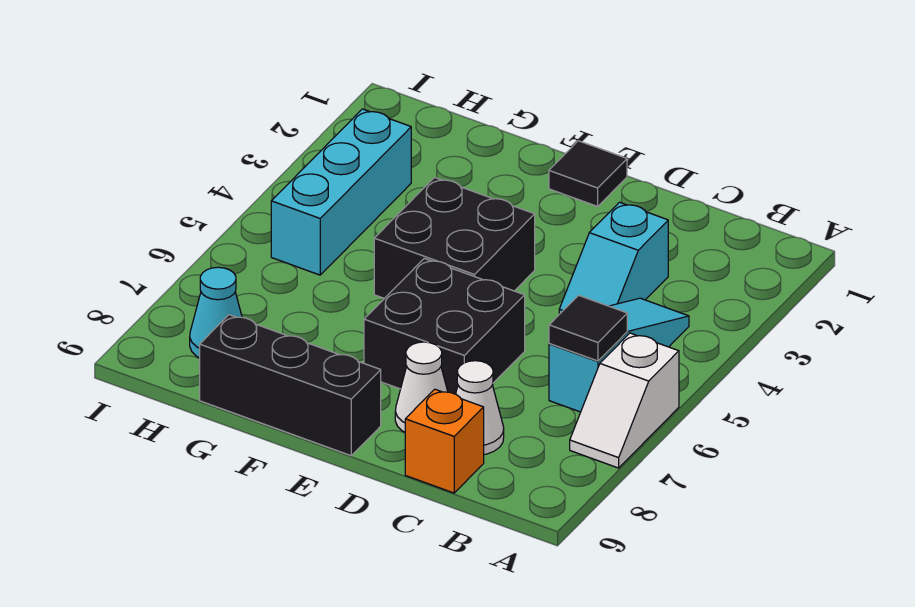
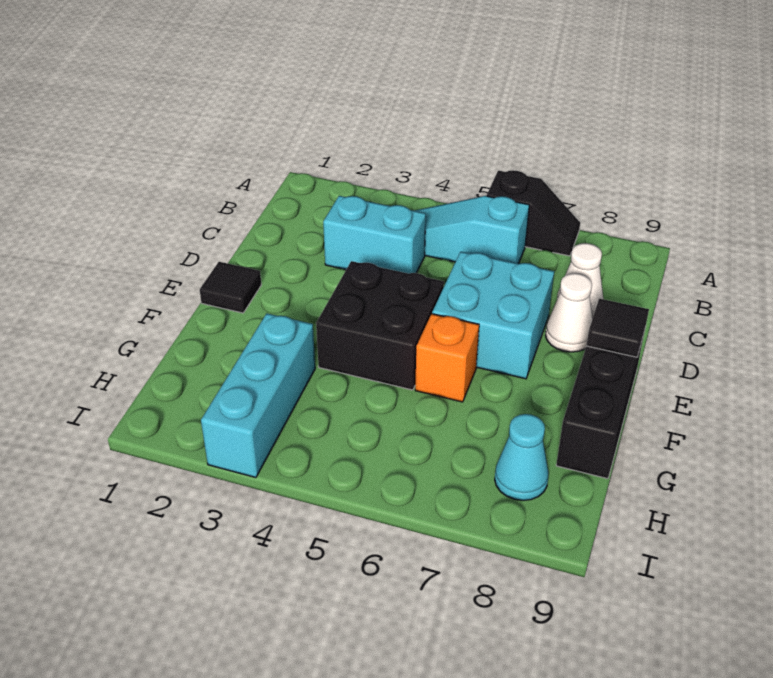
white slope A6:A7 level 1 top 6 -> black slope A6:A7 level 1 top 6
black tile B6 level 2 -> black tile E9 level 2
cyan slope C3:C4 level 1 top 3 -> cyan brick C3:C4 level 1
orange brick C9 level 1 -> orange brick F6 level 1
black brick D6:E7 level 1 -> cyan brick D6:E7 level 1
cyan brick H3:H5 level 1 -> cyan brick G3:I3 level 1

